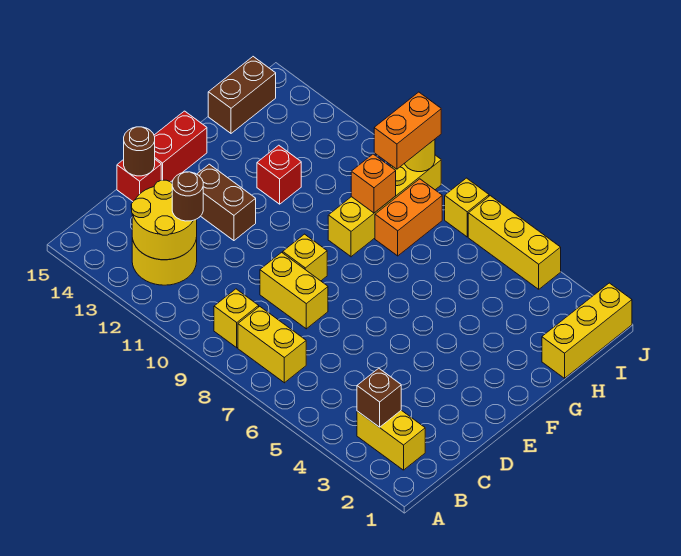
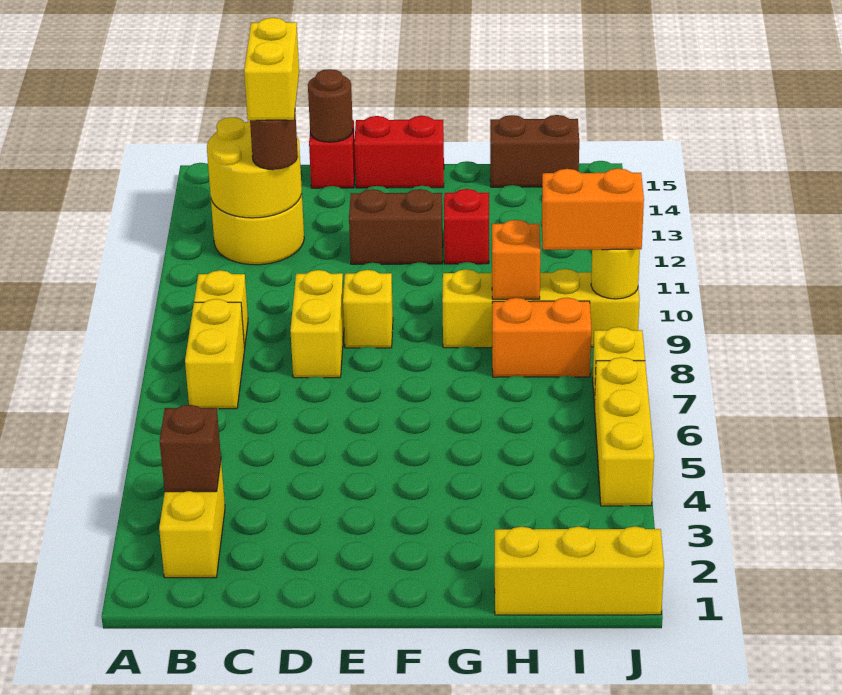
none -> yellow brick C12:C13 level 4
brown brick E12:E13 level 1 -> brown brick E12:F12 level 1

